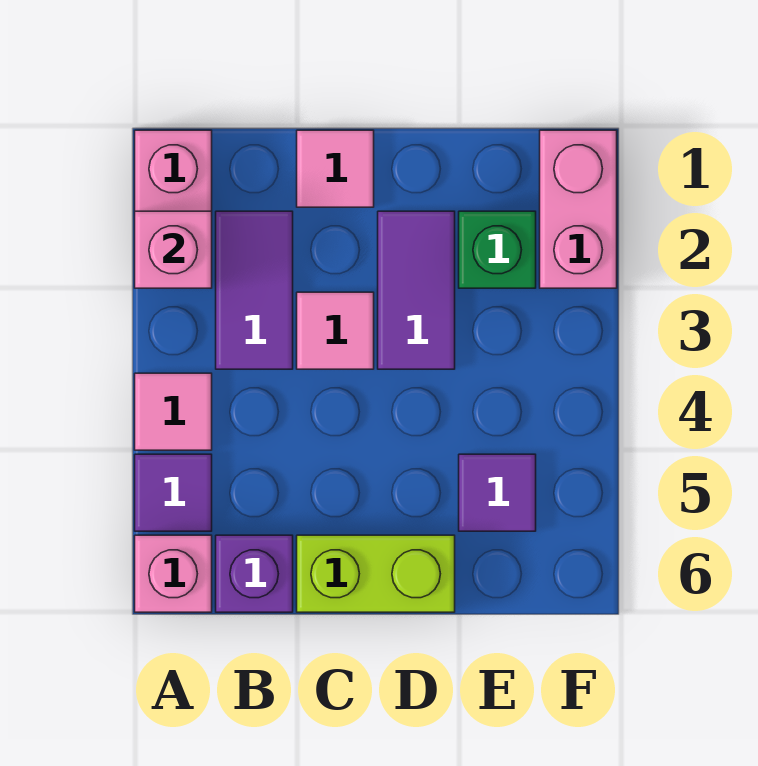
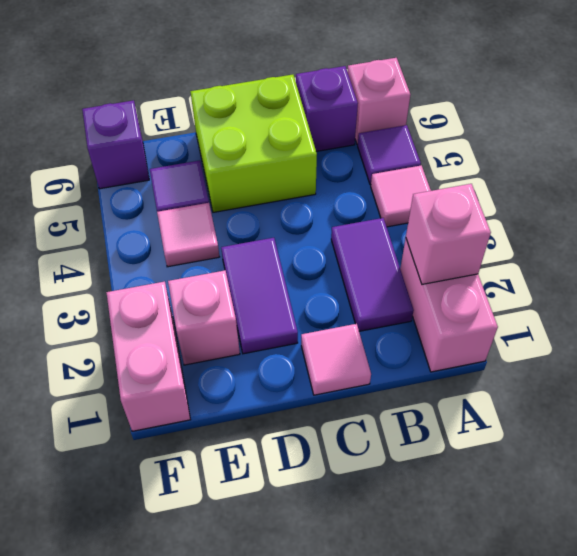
pink tile C3 level 1 -> pink tile E4 level 1
lime brick C6:D6 level 1 -> lime brick C5:D6 level 1
green brick E2 level 1 -> pink brick E2 level 1
none -> purple brick F6 level 1

